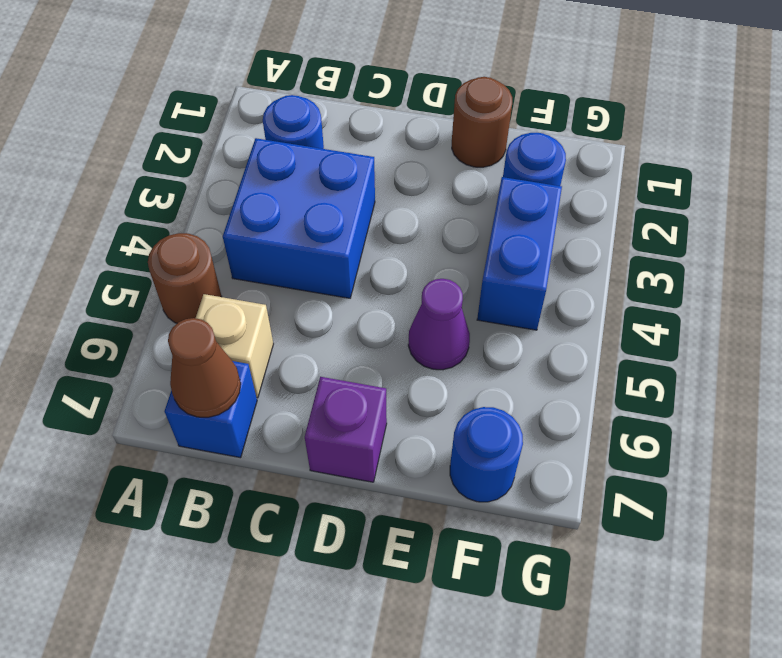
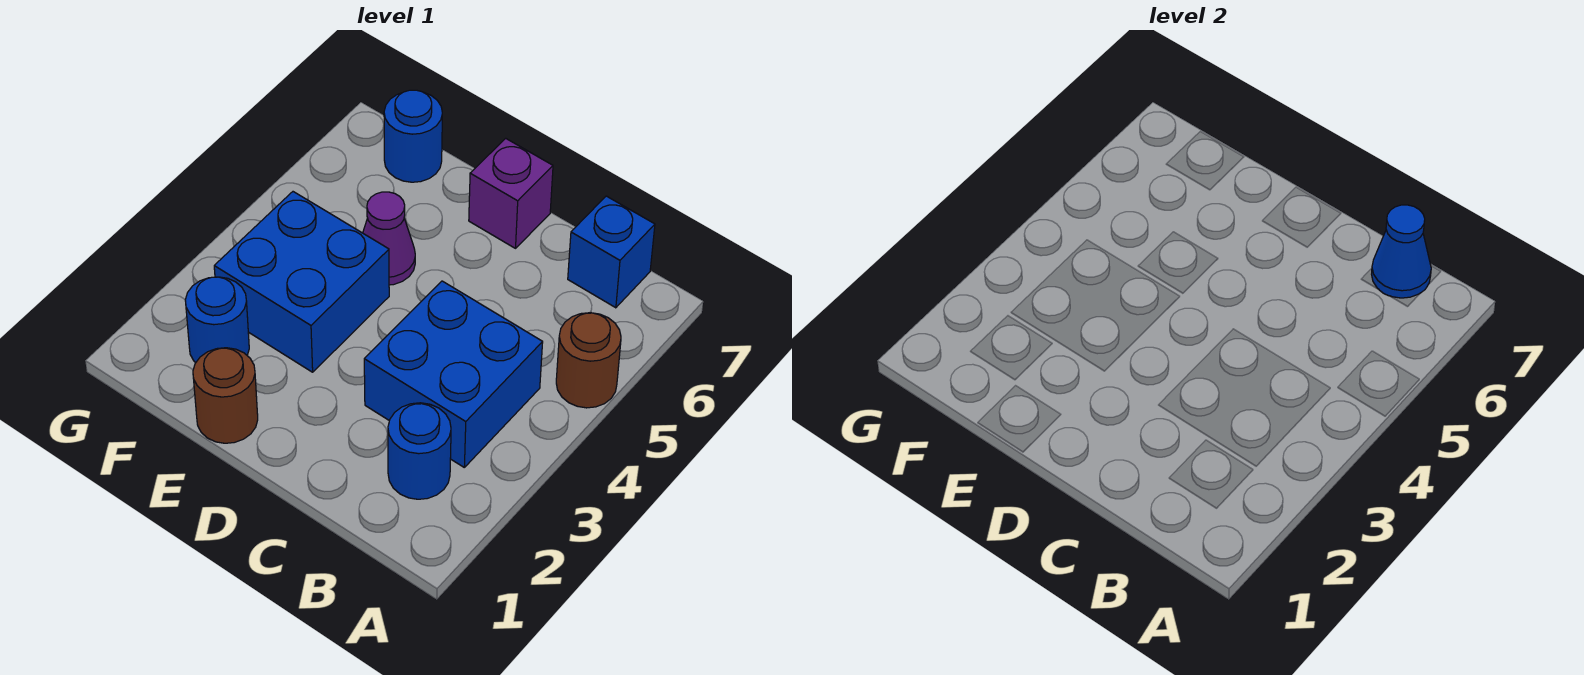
tan brick B6 level 1 -> none
brown cone B7 level 2 -> blue cone B7 level 2
blue brick F3:F4 level 1 -> blue brick E3:F4 level 1

